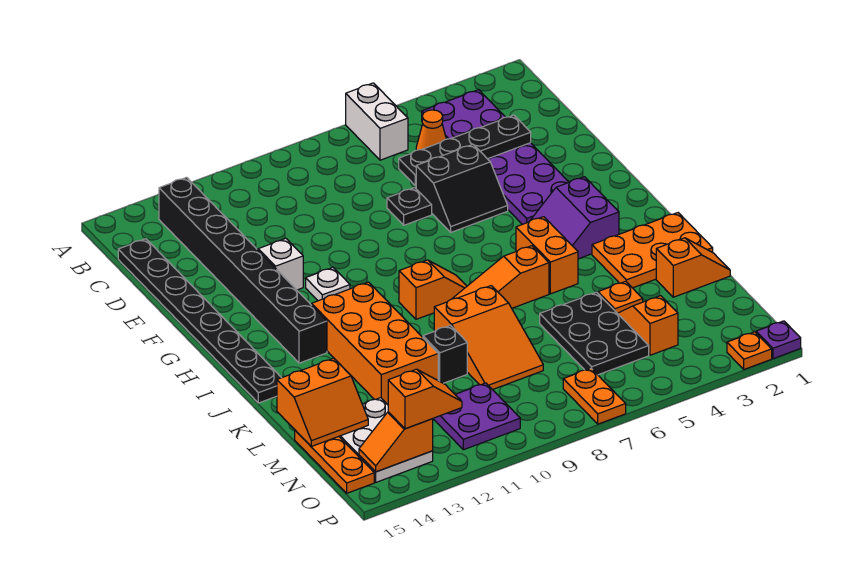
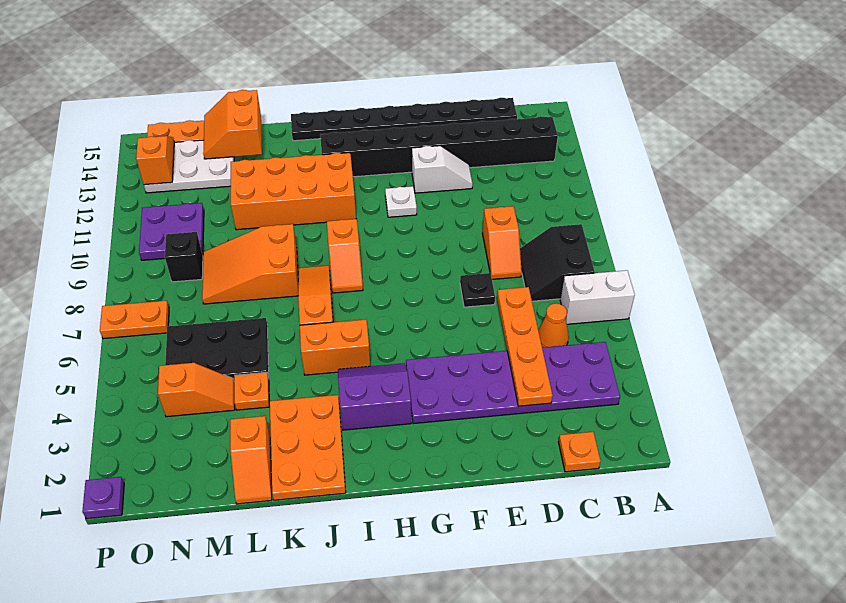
black plate D3:D6 level 2 -> orange plate D3:D6 level 2
black slope E5:F6 level 1 top E -> black slope B7:C8 level 1 top B
black brick L10 level 1 -> black brick N9 level 1
orange slope O12:O13 level 3 top 13 -> orange slope D8:D9 level 1 top 9
orange plate P2 level 1 -> orange plate C1 level 1

